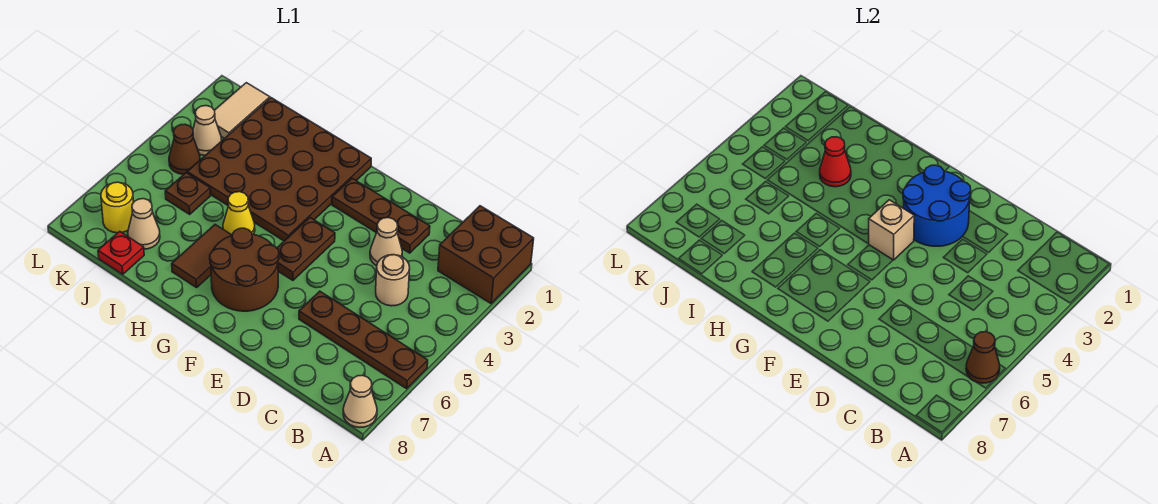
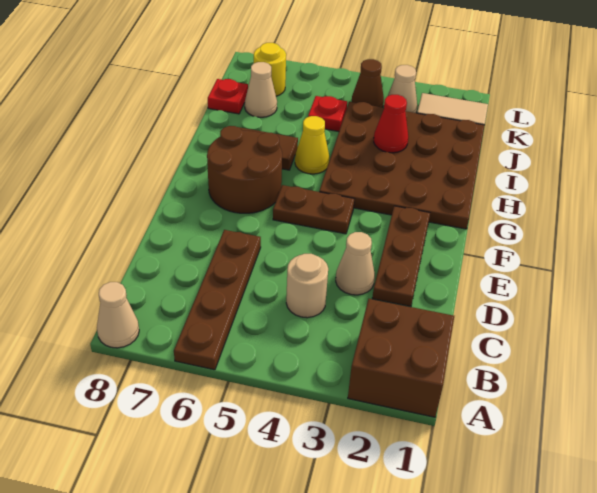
brown cone A6 level 2 -> none
blue round brick E2:F3 level 2 -> none
tan brick F4 level 2 -> none
brown plate J5 level 1 -> red plate J5 level 1

